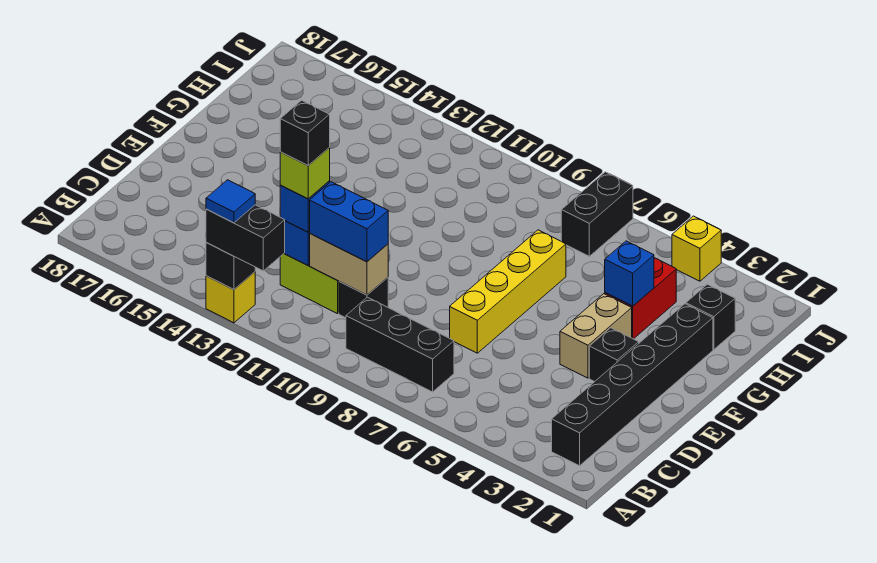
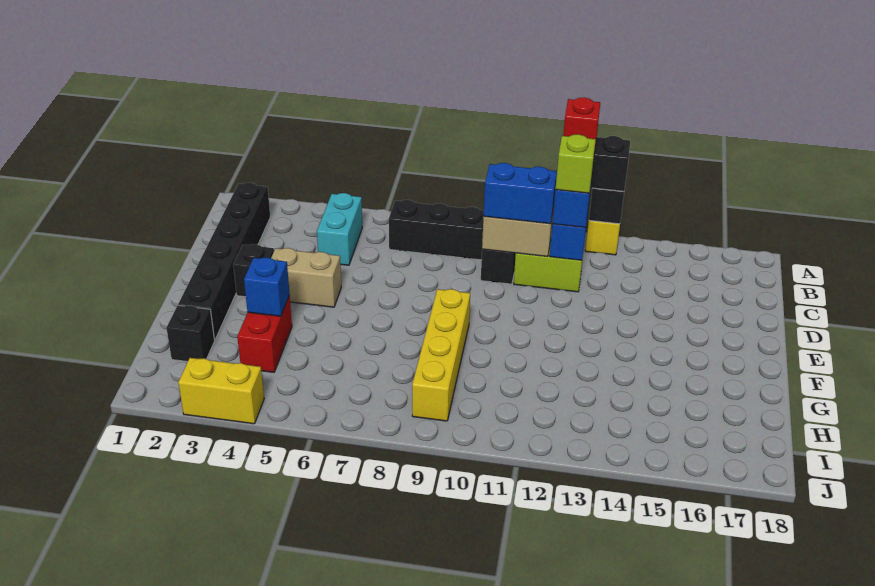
none -> red brick A12 level 4
blue tile A13 level 4 -> none
none -> cyan brick B5:C5 level 1
black brick C12 level 5 -> none
yellow brick D7:G7 level 1 -> yellow brick F9:I9 level 1
tan brick E4:F4 level 1 -> tan brick E4:E5 level 1
black brick I7:J7 level 1 -> none
yellow brick J4 level 1 -> yellow brick J3:J4 level 1

